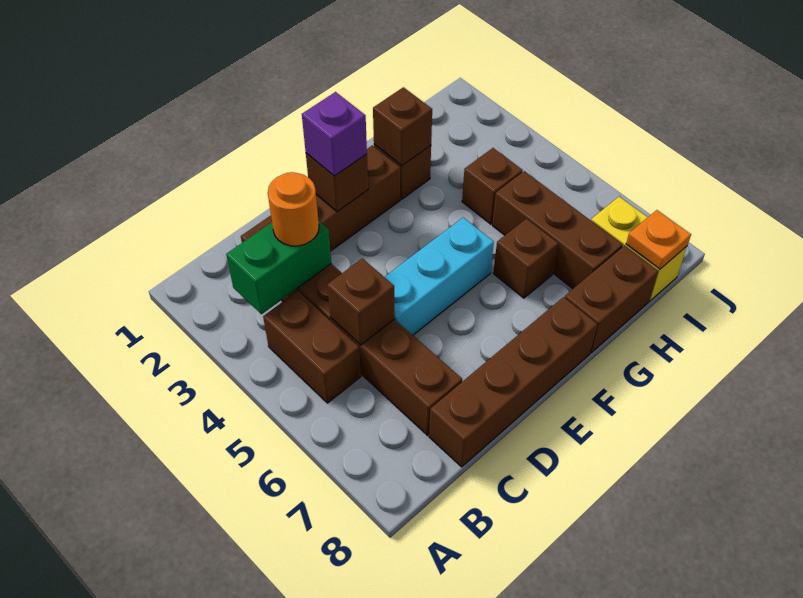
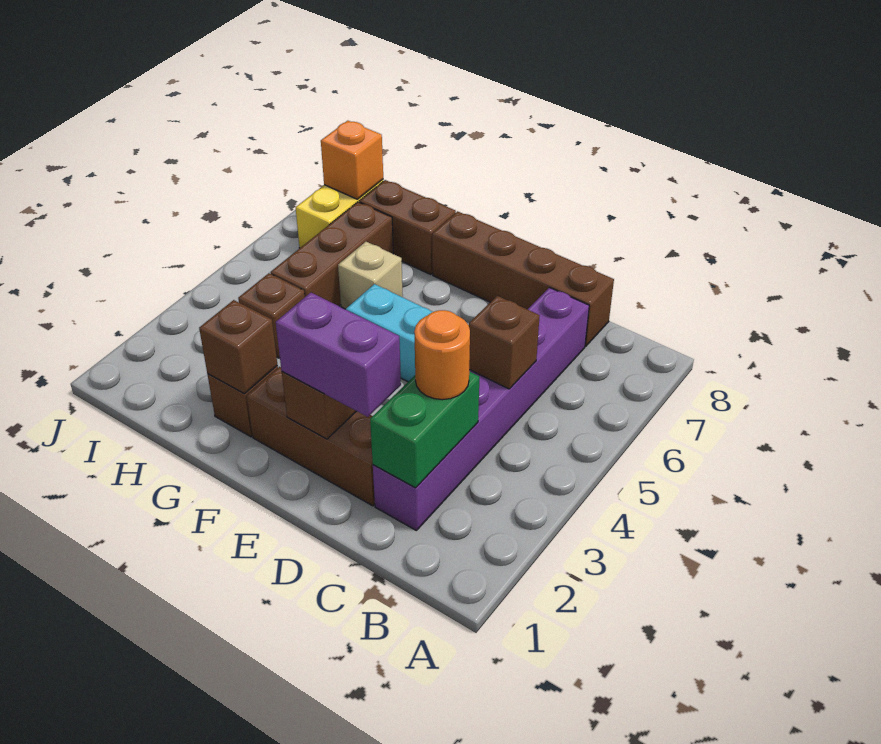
green brick B3:C3 level 2 -> green brick C2:C3 level 2
brown brick B4:B5 level 1 -> none
brown brick C2:C7 level 1 -> purple brick C2:C7 level 1
purple brick E2 level 3 -> purple brick D2:E2 level 3
brown brick G6 level 1 -> tan brick G6 level 1
orange plate I8 level 2 -> orange brick I8 level 2

